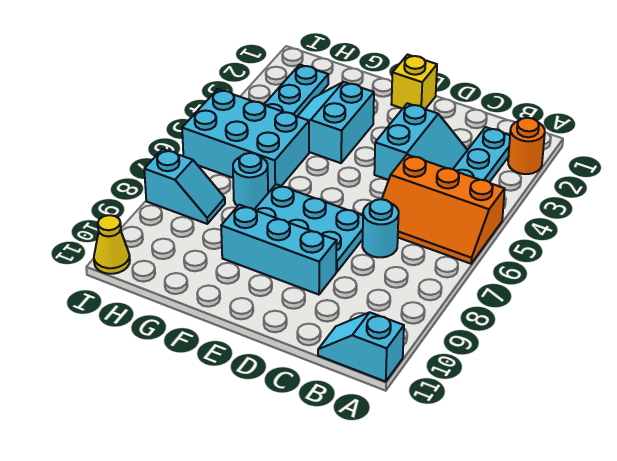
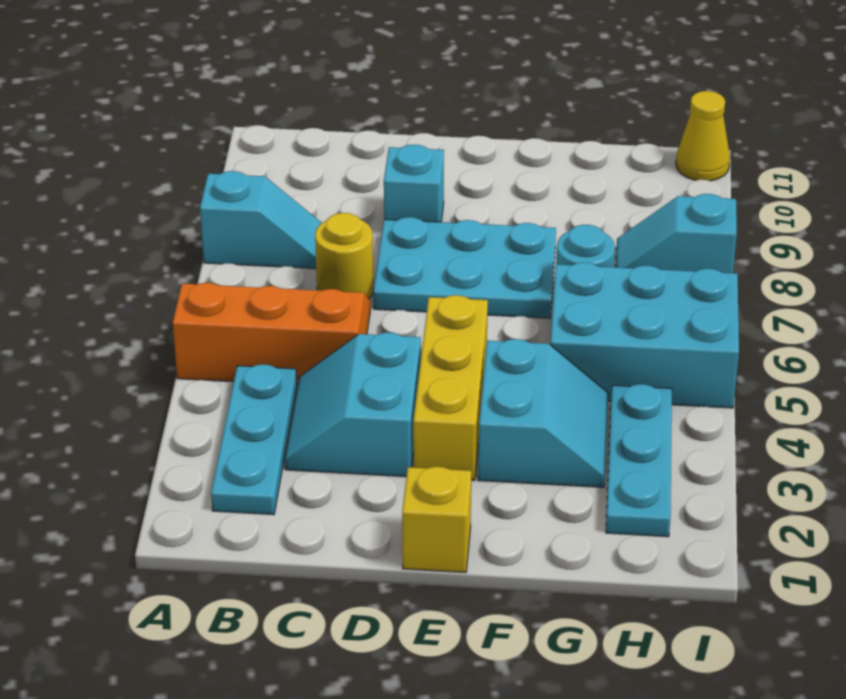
orange round brick A2 level 1 -> none
cyan slope A11:B11 level 1 top A -> cyan slope A8:B8 level 1 top A
cyan round brick C7 level 1 -> yellow round brick C7 level 1
cyan brick D9:F9 level 1 -> cyan brick D9 level 1
none -> yellow brick E3:E5 level 1

